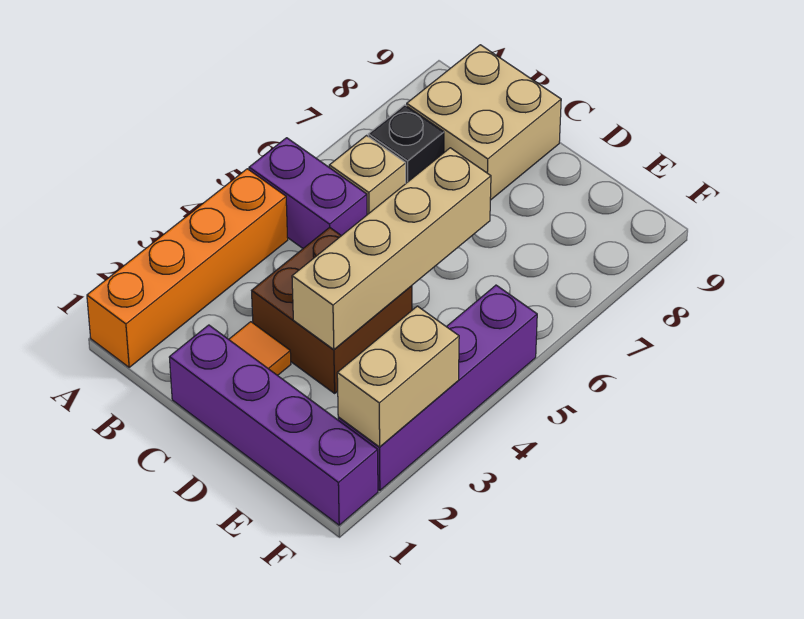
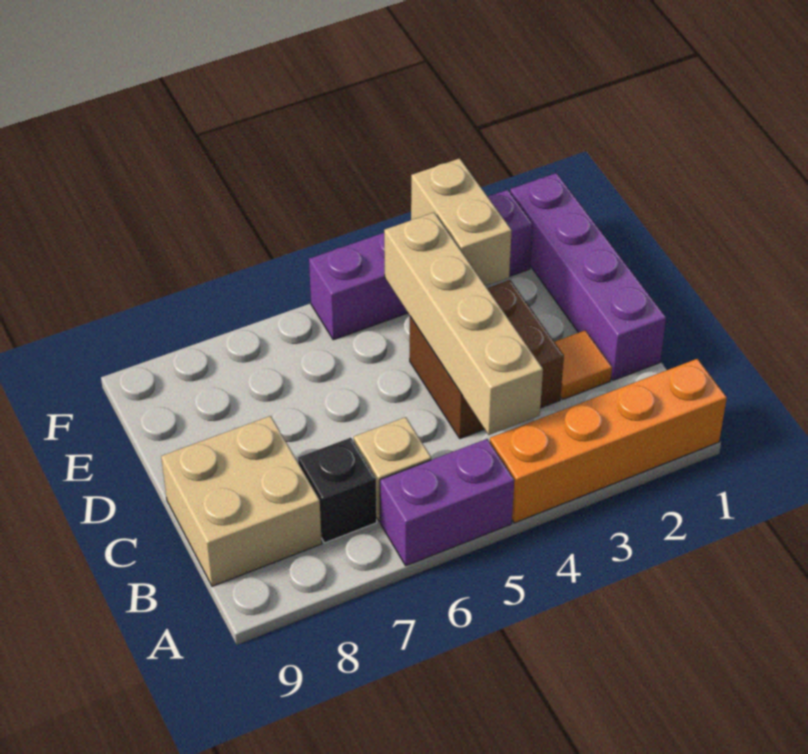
purple brick A5:B5 level 1 -> purple brick A5:A6 level 1
tan brick D3:D6 level 2 -> tan brick B4:E4 level 2
tan brick F2:F3 level 2 -> tan brick E3:F3 level 2

